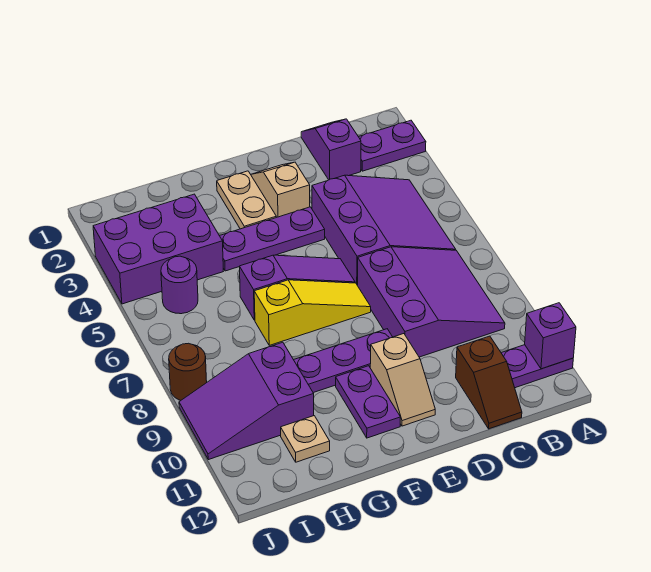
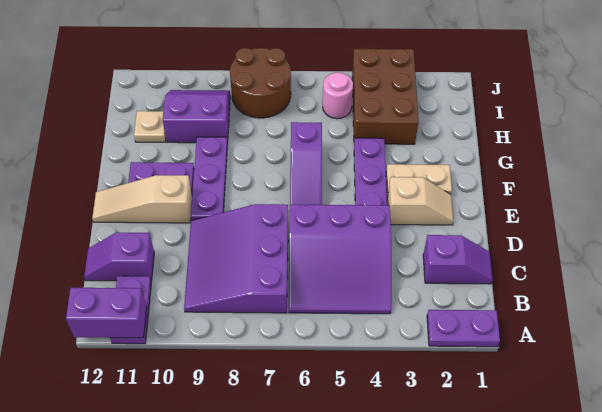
purple plate A2:B2 level 1 -> purple plate A1:A2 level 1
purple brick A11 level 2 -> purple brick A11:A12 level 2
purple slope B7:D9 level 1 top D -> purple slope B7:D9 level 1 top 7
brown slope C11:C12 level 1 top 11 -> purple slope C11:C12 level 1 top 11
yellow slope E7:G7 level 1 top G -> none
tan slope E10:E11 level 1 top 10 -> tan slope E10:E12 level 1 top 10
purple brick H3:J4 level 1 -> brown brick H3:J4 level 1
purple slope H9:J10 level 1 top H -> purple slope H9:I10 level 1 top H
purple round brick I5 level 1 -> pink round brick I5 level 1
brown round brick J8 level 1 -> brown round brick I7:J8 level 1

